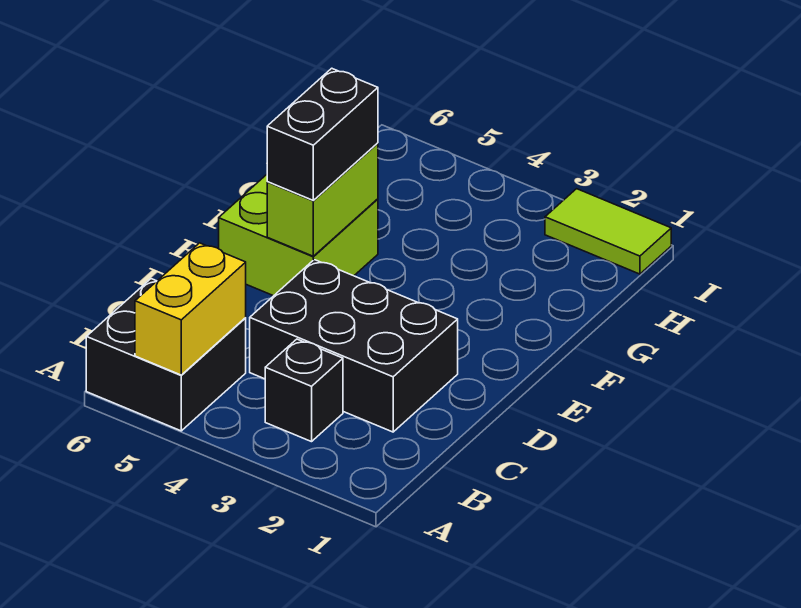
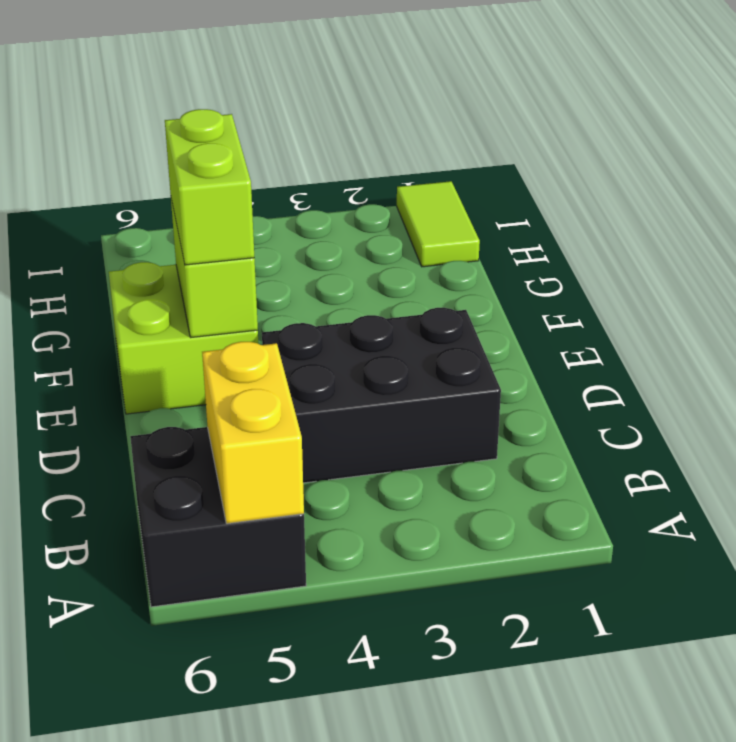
black brick B3 level 1 -> none
black brick E5:F5 level 3 -> lime brick E5:F5 level 3
lime tile I1:I2 level 1 -> lime tile H1:I1 level 1

